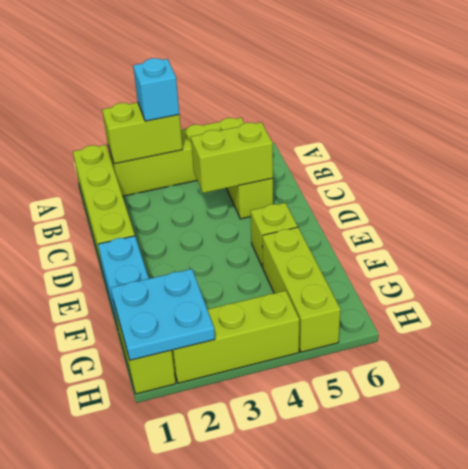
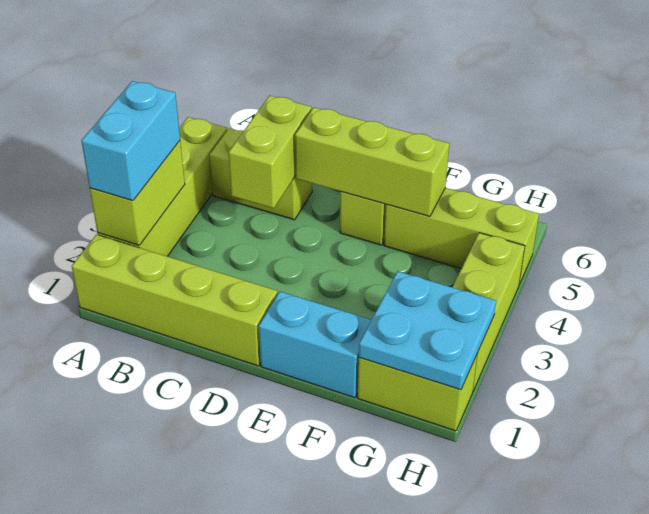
cyan brick A3 level 3 -> cyan brick A2:A3 level 3
none -> lime brick D5:F5 level 2

